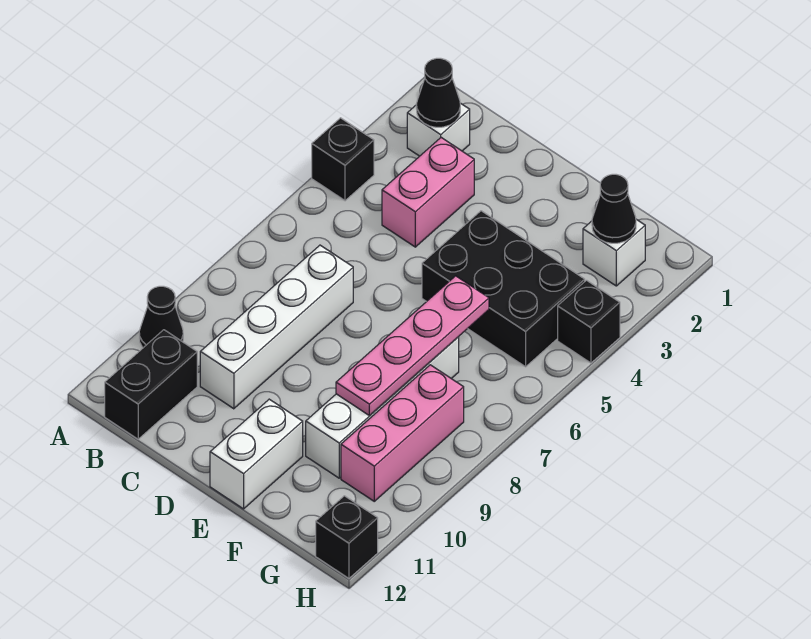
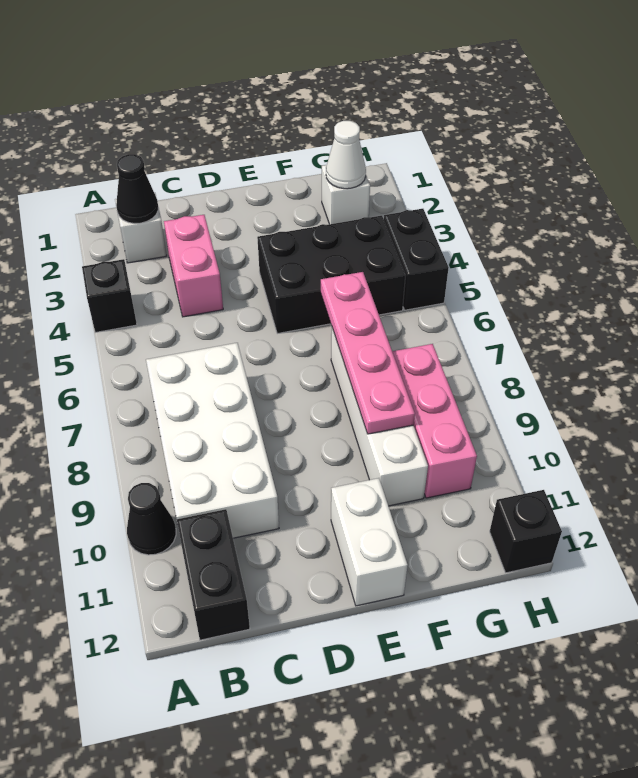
white brick C7:C10 level 1 -> white brick B7:C10 level 1
black cone G2 level 2 -> white cone G2 level 2
black brick H4 level 1 -> black brick H4:H5 level 1

